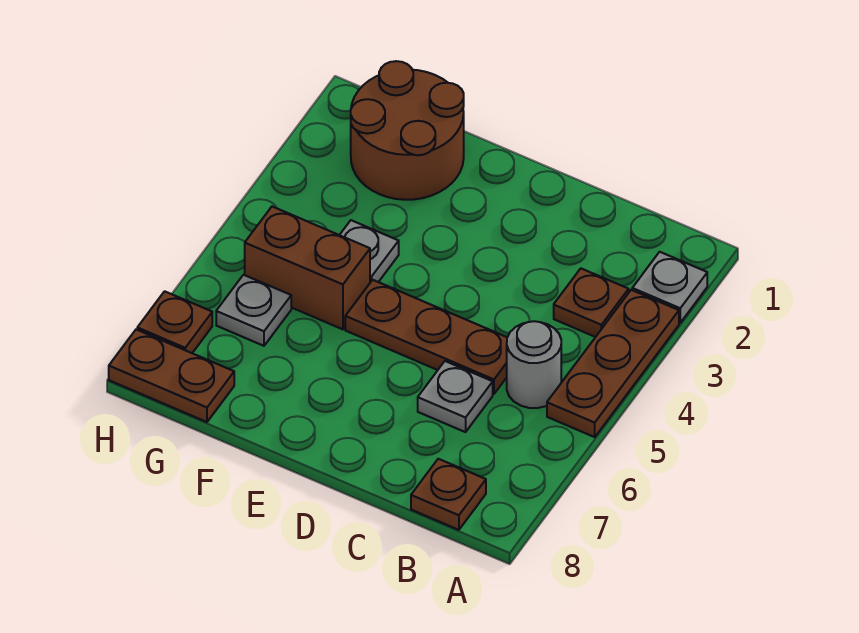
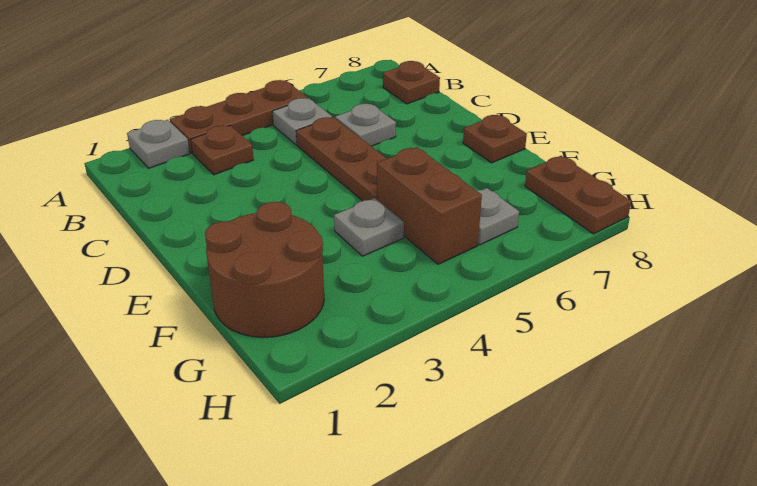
grey round brick B5 level 1 -> grey plate B5 level 1
brown plate H7 level 1 -> brown plate E8 level 1

